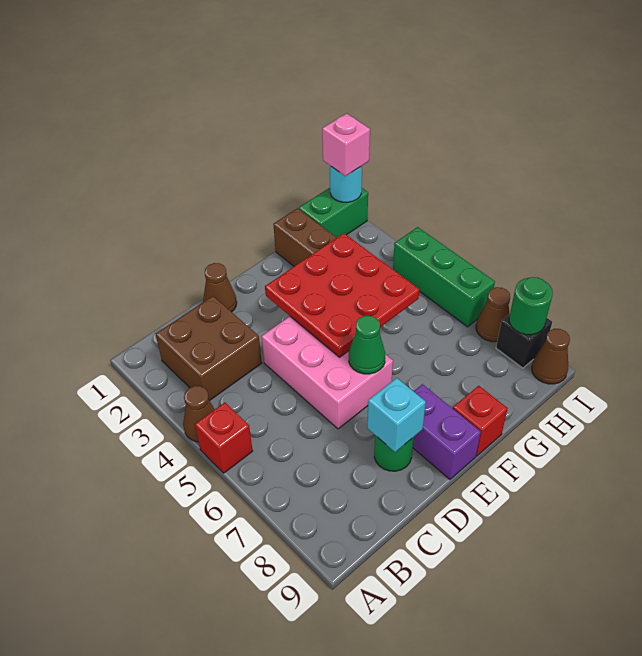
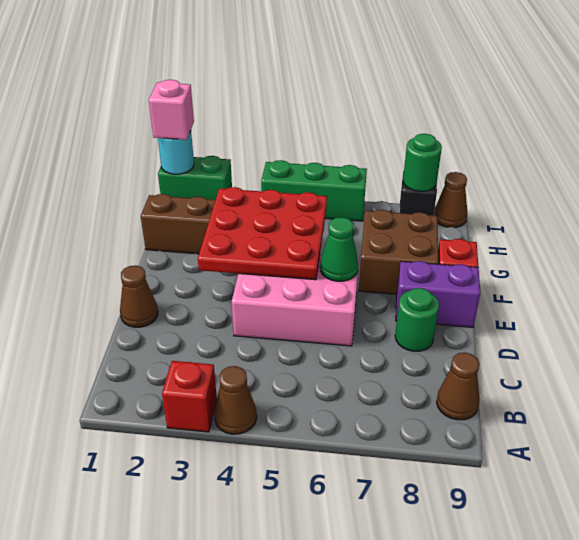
red brick A5 level 1 -> red brick A3 level 1
brown brick B2:C3 level 1 -> brown brick F7:G8 level 1
cyan brick D8 level 2 -> none
green brick H1:I1 level 1 -> green brick I1:I2 level 1
brown cone I7 level 1 -> brown cone B9 level 1

